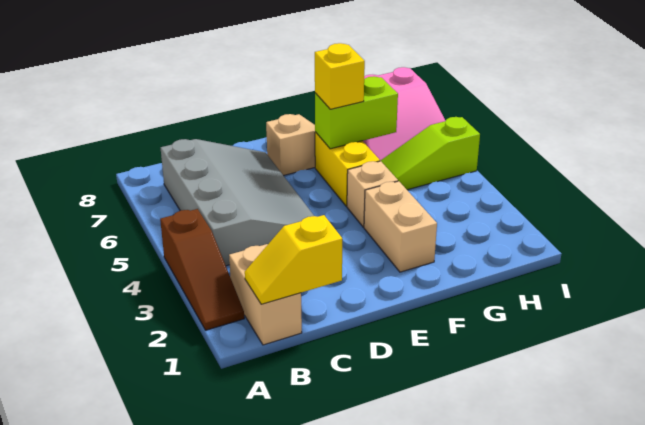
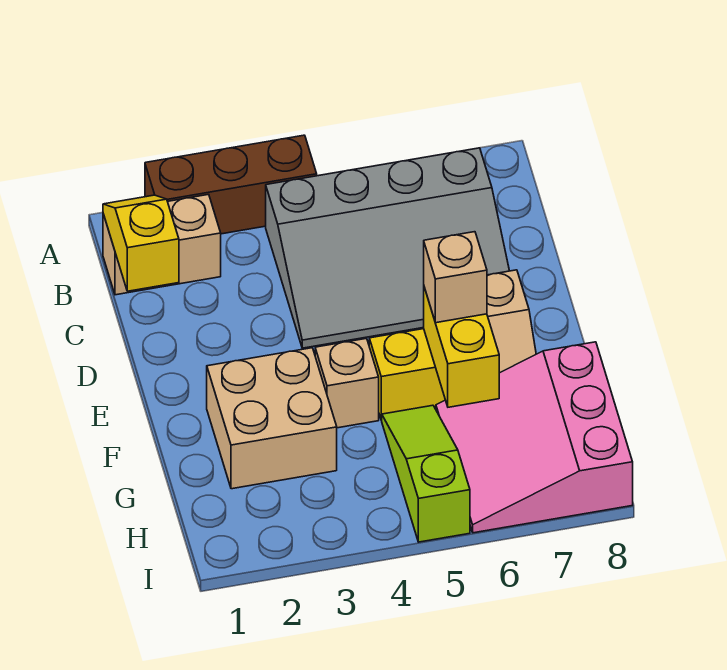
brown slope A2:A4 level 1 top 4 -> brown brick A2:A4 level 1
tan brick F2:F3 level 1 -> tan brick F2:G3 level 1
lime brick F6:G6 level 2 -> yellow brick F6:G6 level 2
yellow brick F6 level 3 -> tan brick F6 level 3

